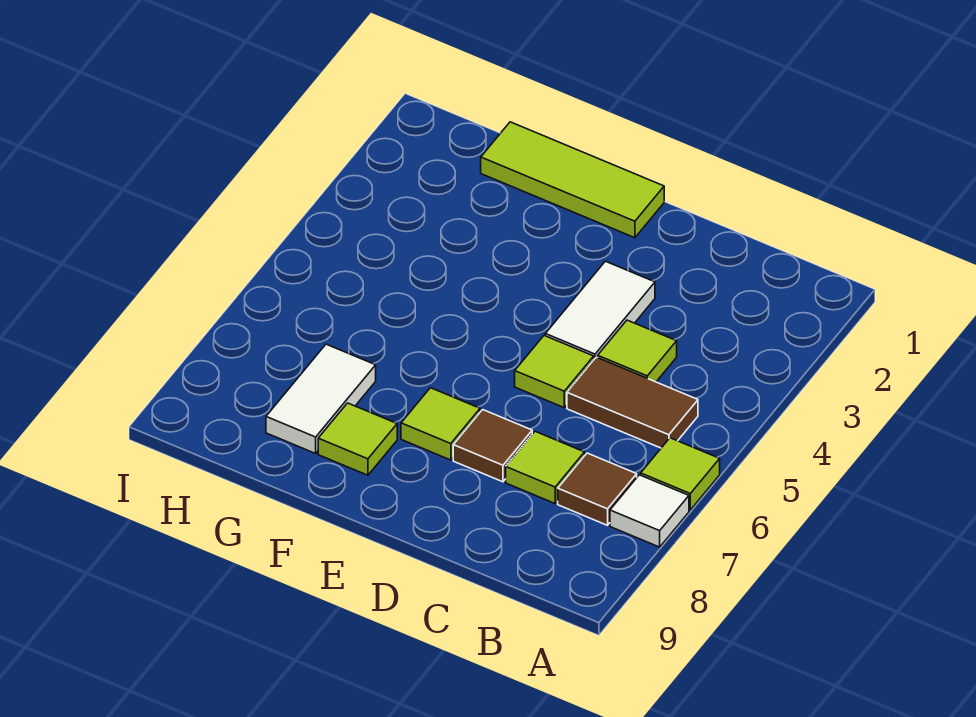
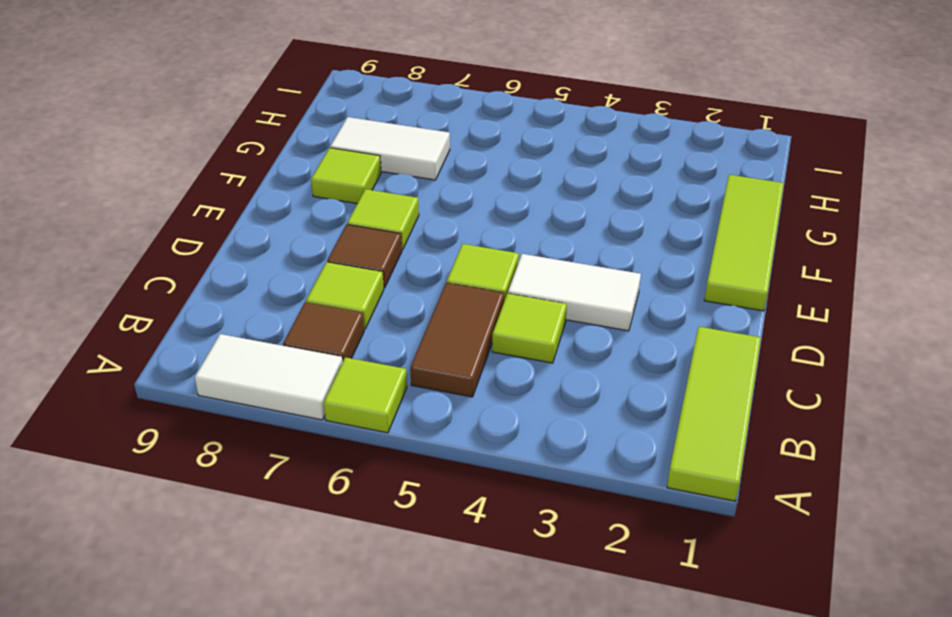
none -> lime tile A1:C1 level 1
white tile A7 level 1 -> white tile A7:A8 level 1

